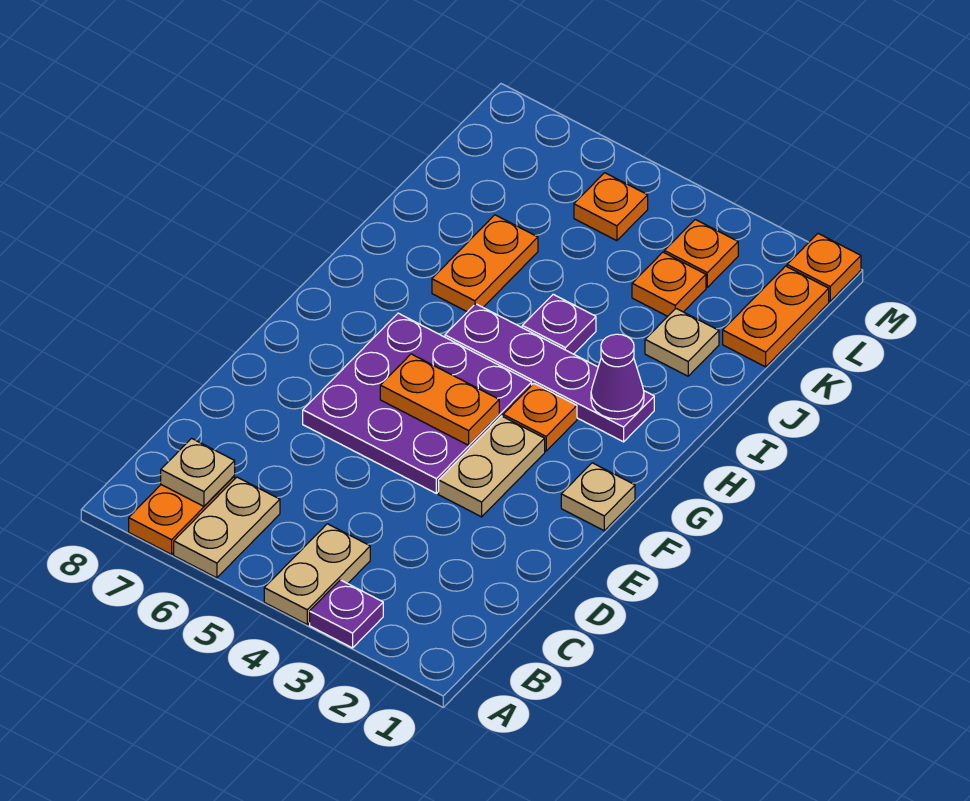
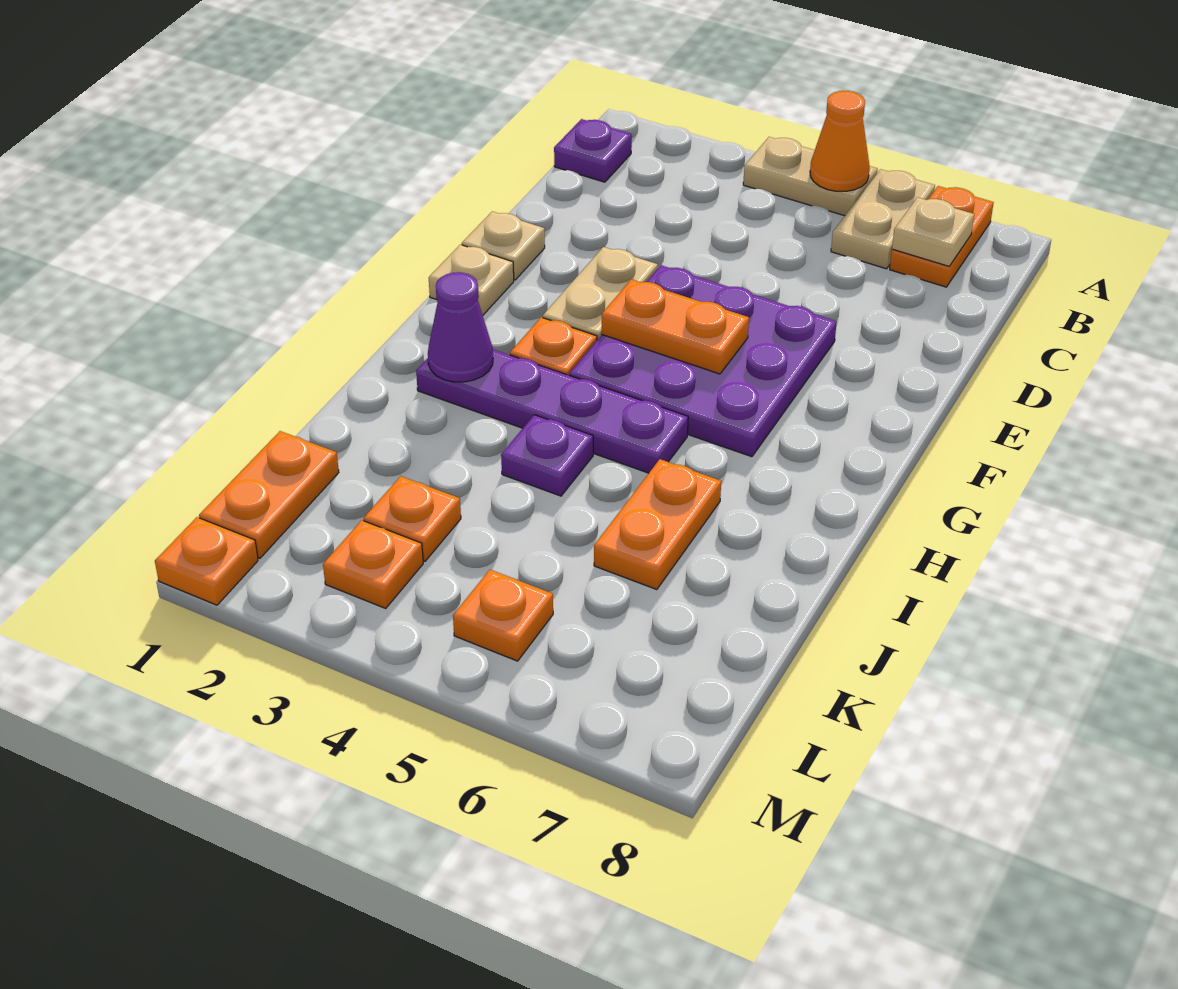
purple plate A3 level 1 -> purple plate B1 level 1
tan plate A4:B4 level 1 -> tan plate A4:A5 level 1
none -> orange cone A5 level 2
tan plate J2 level 1 -> tan plate E1 level 1

